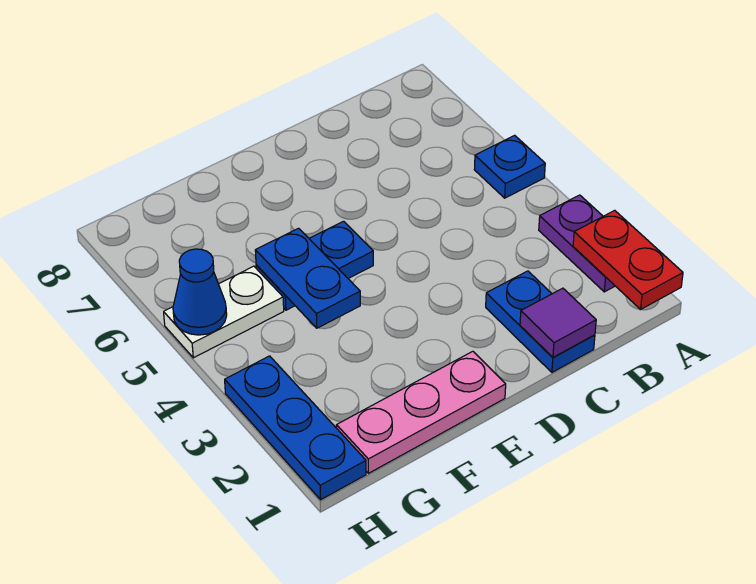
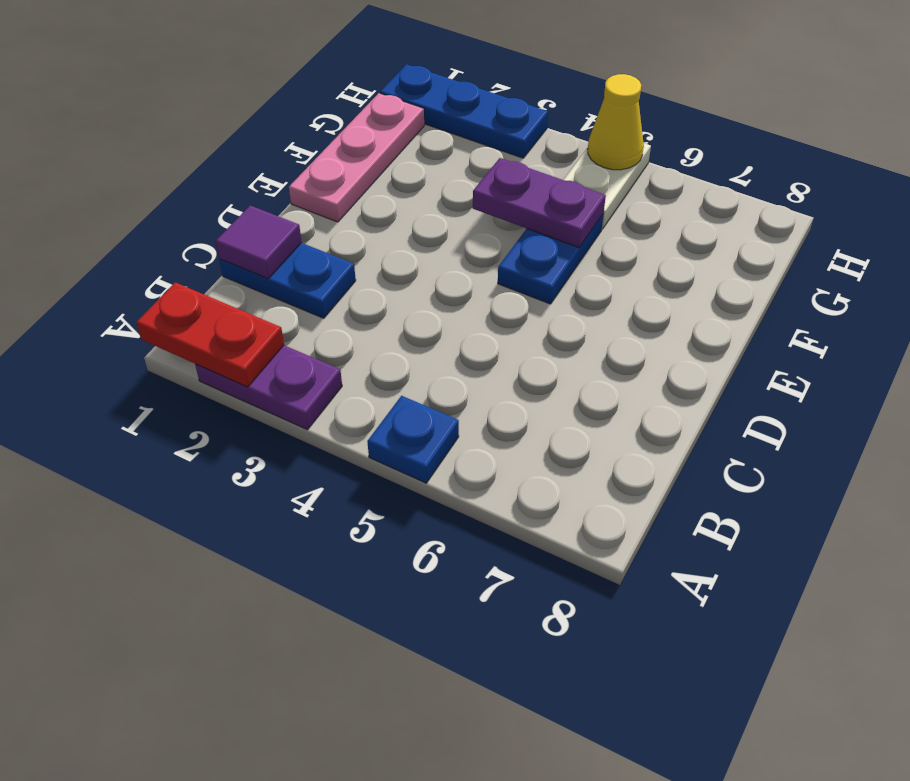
blue plate F4:F5 level 2 -> purple plate F4:F5 level 2
blue cone H5 level 2 -> yellow cone H5 level 2

